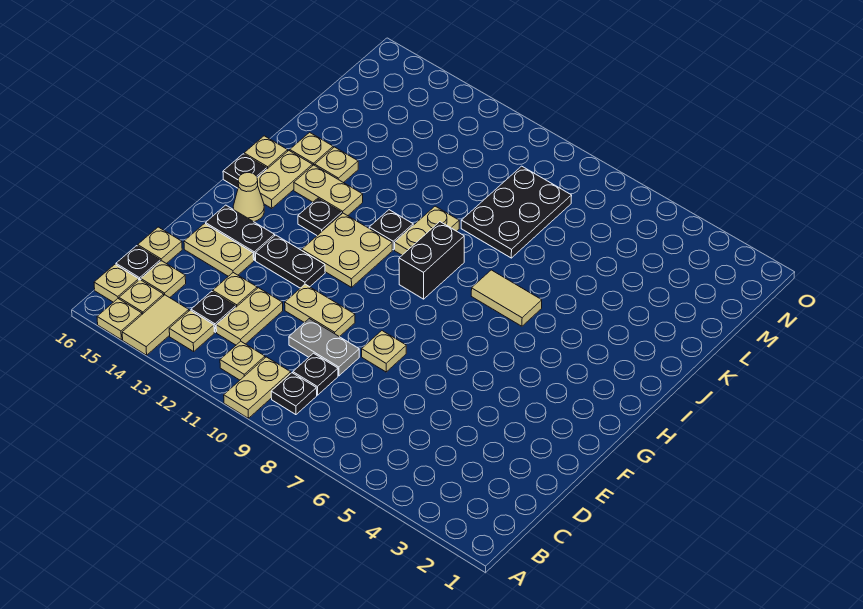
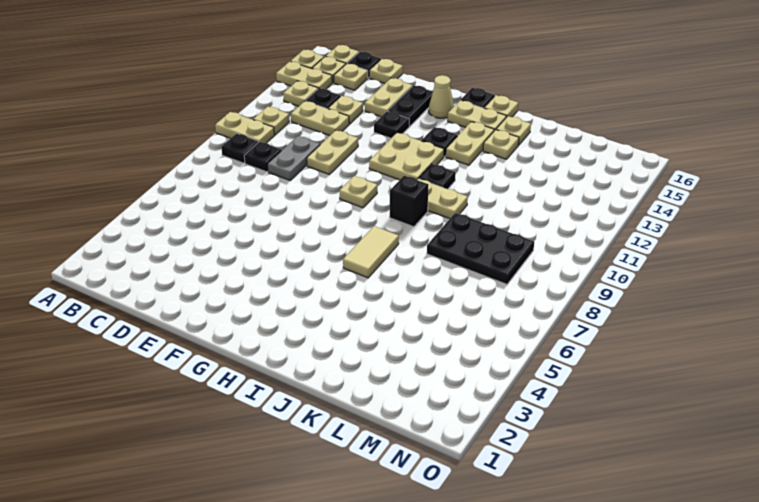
tan tile A14:B14 level 1 -> tan plate A14:B14 level 1
tan plate E8 level 1 -> tan plate G9 level 1
black plate F12:F13 level 1 -> black plate F13 level 1
black brick H9:I9 level 1 -> black brick I9 level 1

